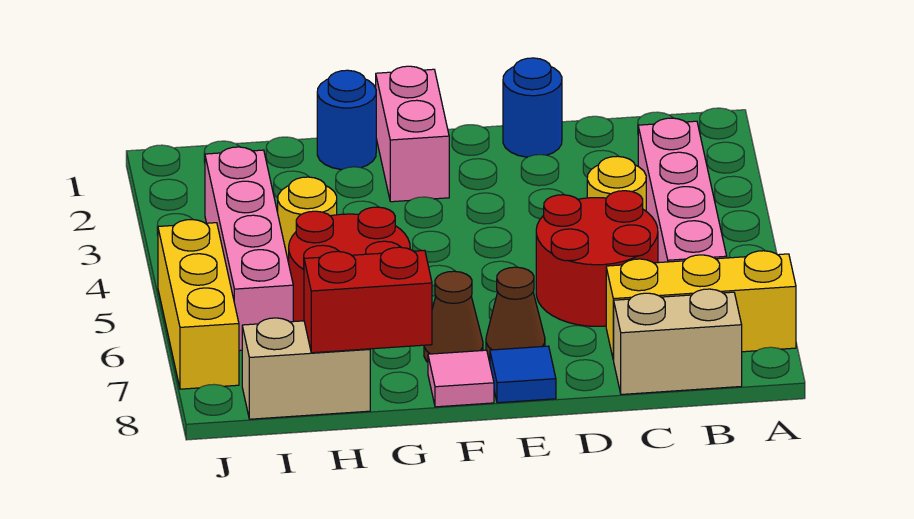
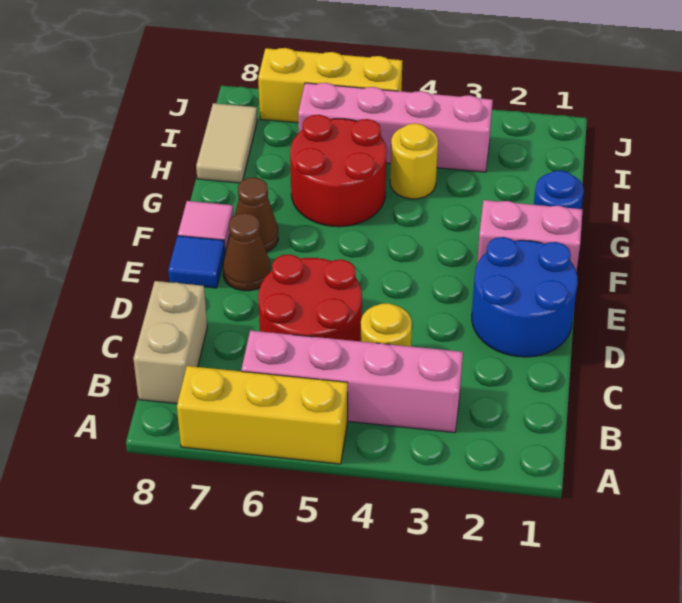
yellow brick A7:C7 level 1 -> yellow brick A5:A7 level 1
blue round brick D1 level 1 -> blue round brick D1:E2 level 1
red brick G8:H8 level 2 -> none
tan brick H8:I8 level 1 -> tan tile H8:I8 level 1

